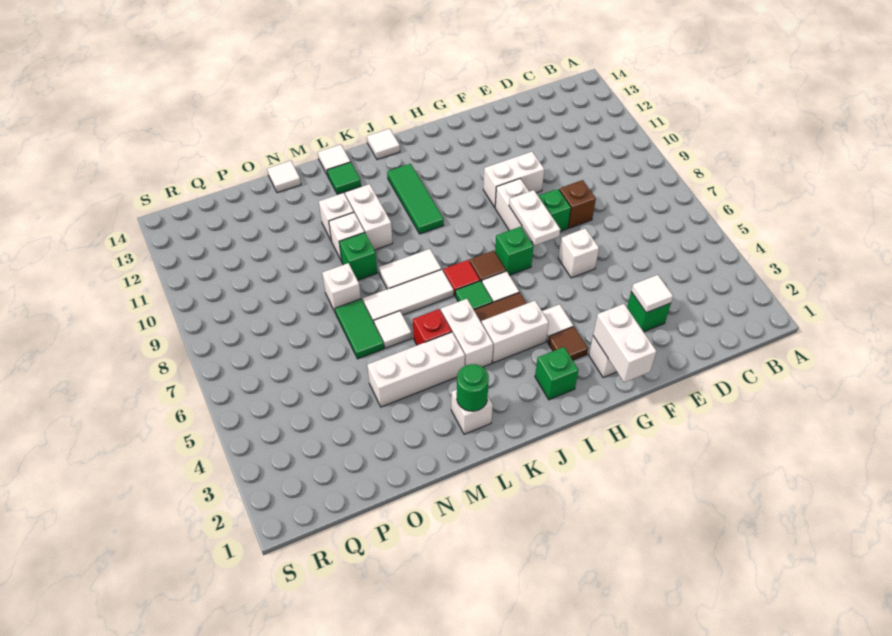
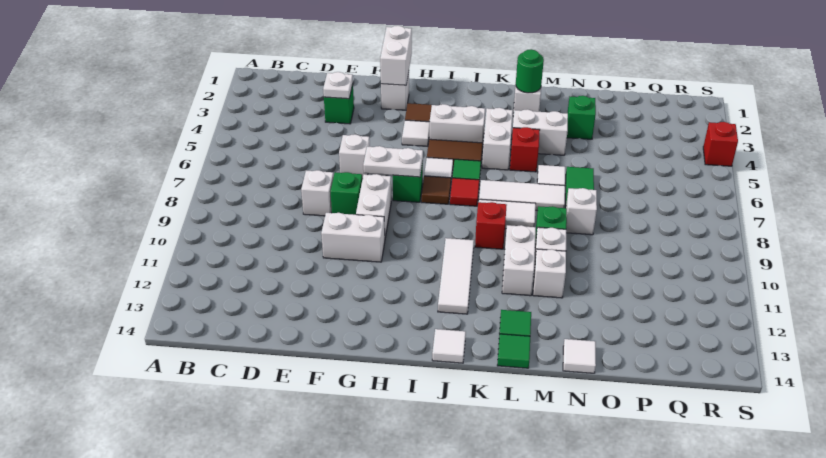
white tile E3 level 2 -> white plate E3 level 2
brown brick E8 level 1 -> white brick E8 level 1
white plate G7:G8 level 2 -> white plate G7:H7 level 2
green brick I2 level 1 -> green brick N3 level 1
green tile J10:J12 level 1 -> white tile J10:J12 level 1
none -> red brick K9 level 1
white brick L4:N4 level 1 -> white brick L4:M4 level 1
white tile L14 level 1 -> green tile L14 level 1
none -> red brick S4 level 1

